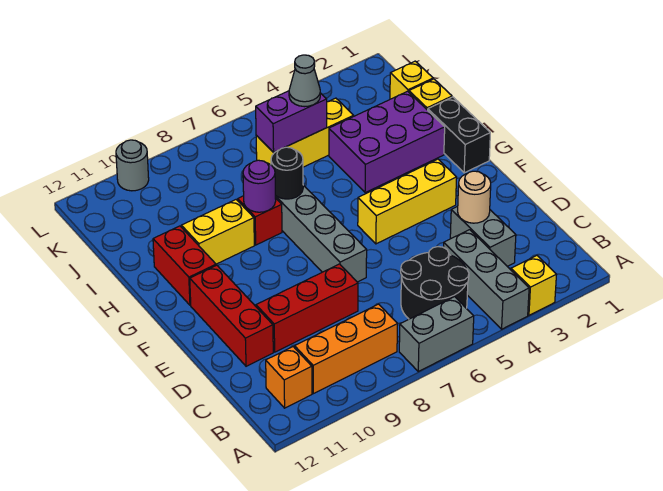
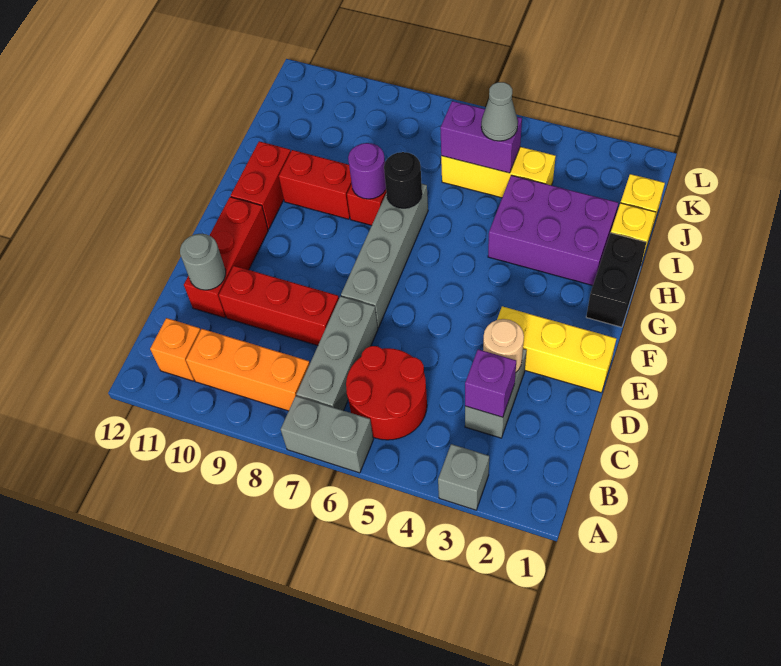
yellow brick A3 level 1 -> grey brick A3 level 1
grey brick A4:C4 level 1 -> grey brick B7:D7 level 1
black round brick B5:C6 level 1 -> red round brick B5:C6 level 1
none -> purple brick C3 level 2
yellow brick F3:F5 level 1 -> yellow brick E1:E3 level 1
yellow brick H9:H10 level 1 -> red brick H9:H10 level 1
grey round brick L10 level 1 -> grey round brick D11 level 2

